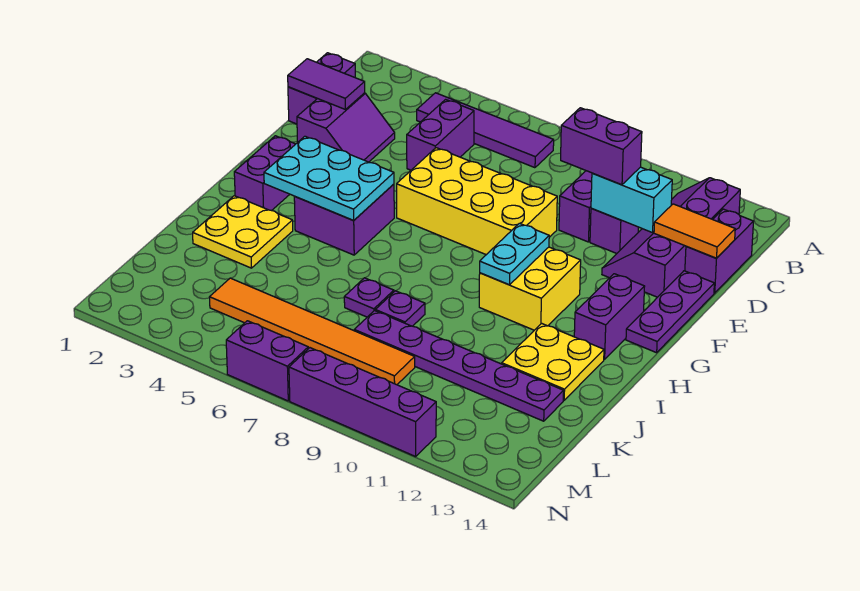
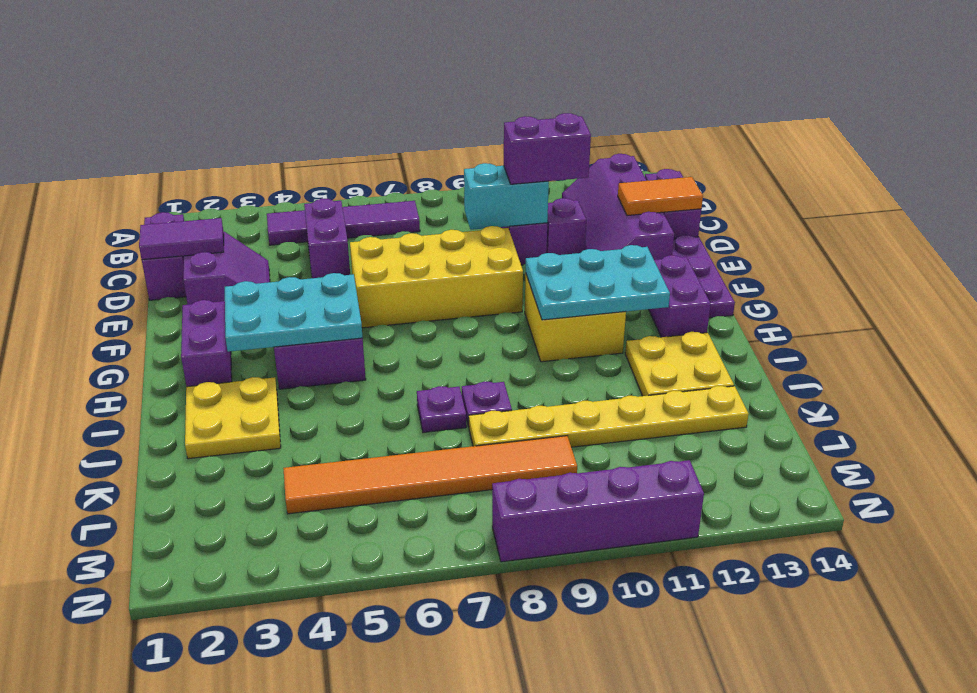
cyan brick D11:D12 level 2 -> cyan brick D9:D10 level 2
cyan plate G10:H10 level 2 -> cyan plate G10:H12 level 2
purple plate K8:K13 level 1 -> yellow plate K8:K13 level 1
purple brick N6:N7 level 1 -> none

